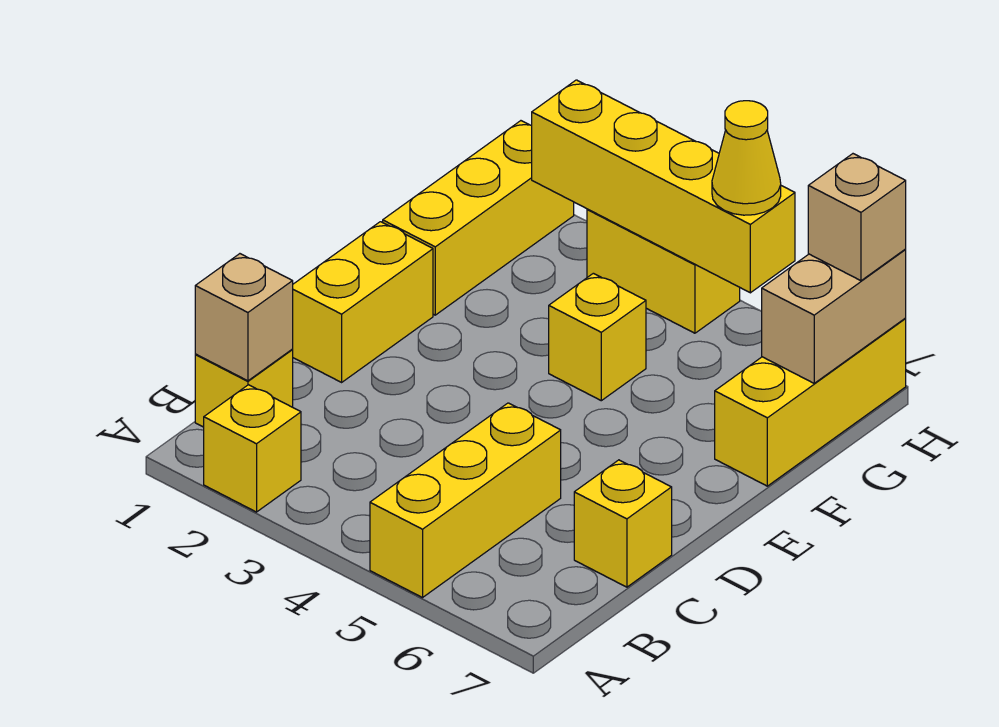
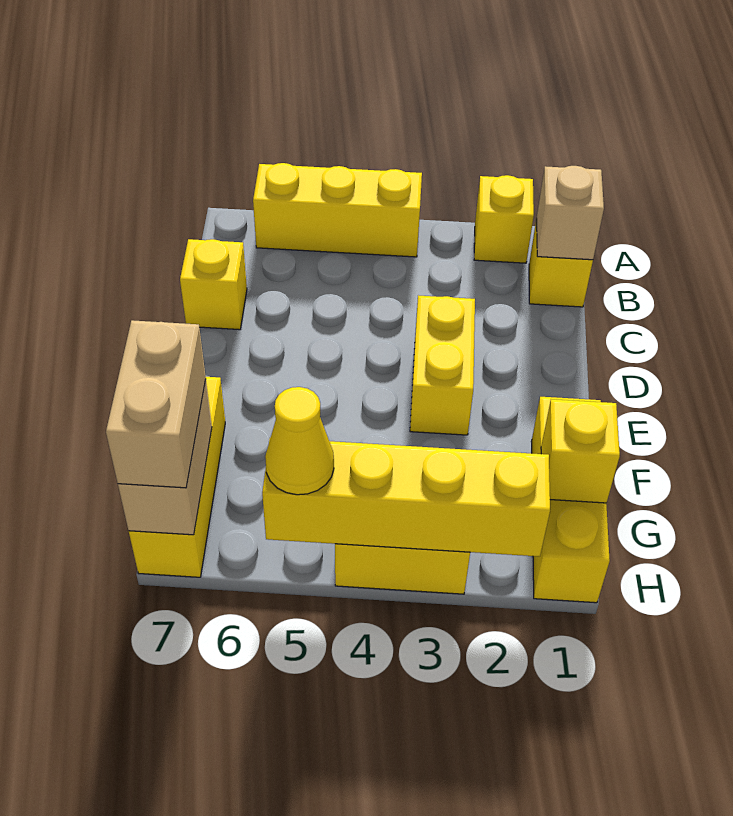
yellow brick A5:C5 level 1 -> yellow brick A4:A6 level 1
yellow brick D1:E1 level 1 -> yellow brick D3:E3 level 1
yellow brick F4 level 1 -> yellow brick G1 level 2
tan brick H7 level 3 -> tan brick G7:H7 level 3

